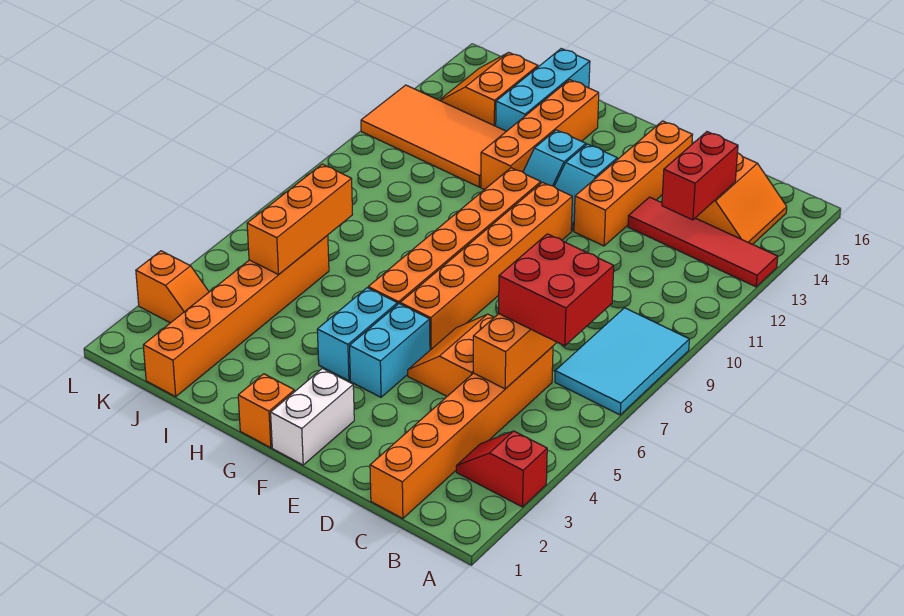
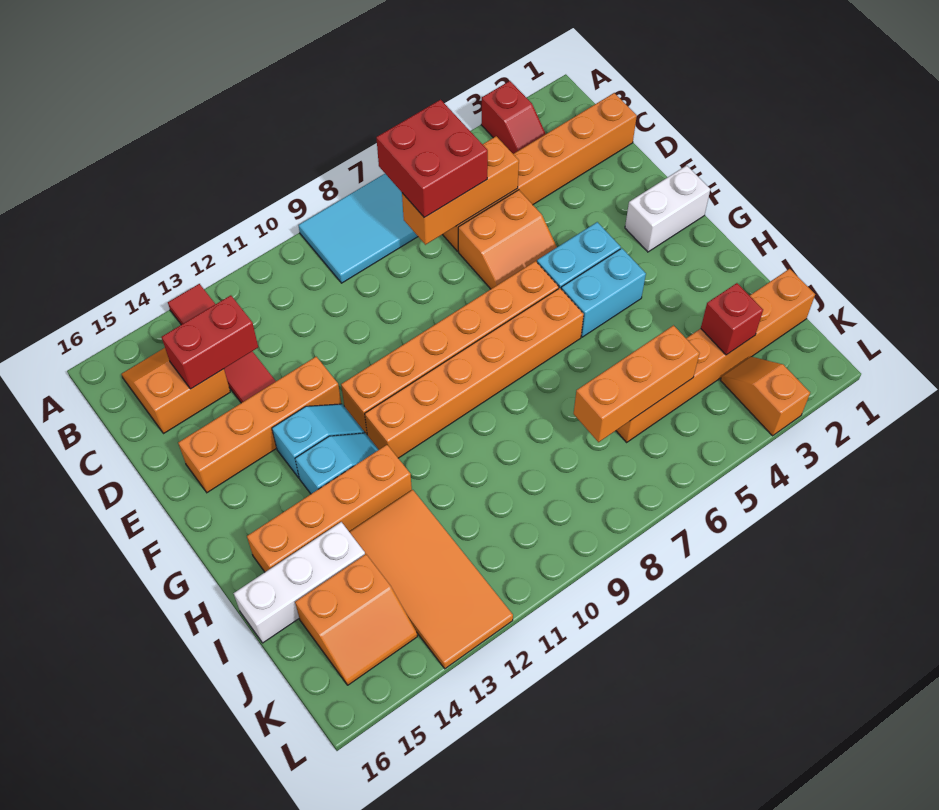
orange brick G1 level 1 -> none
cyan brick I14:I16 level 1 -> white brick I14:I16 level 1
none -> red brick J3 level 2

